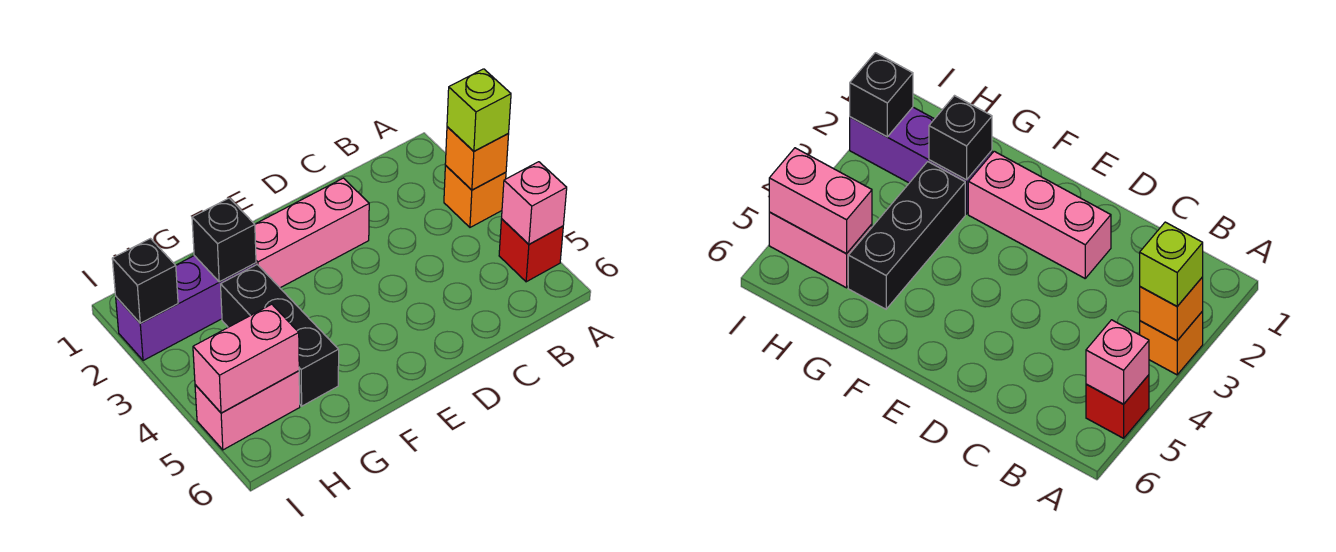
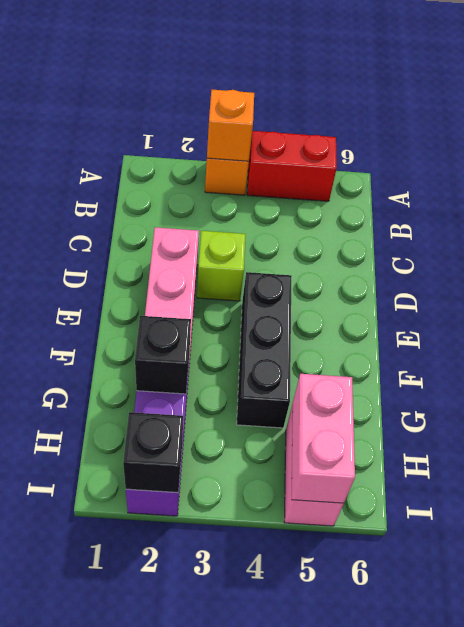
lime brick A3 level 3 -> lime brick D3 level 1
red brick A5 level 1 -> red brick A4:A5 level 1
pink brick A5 level 2 -> none
black brick G3:G5 level 1 -> black brick E4:G4 level 1

